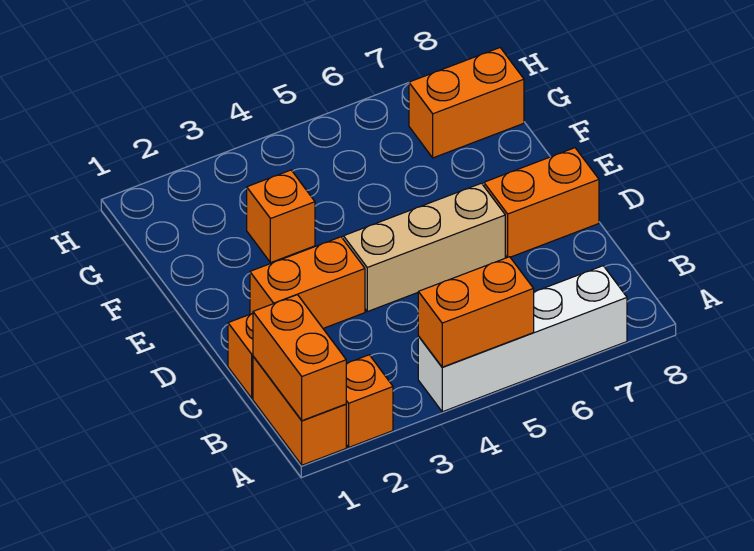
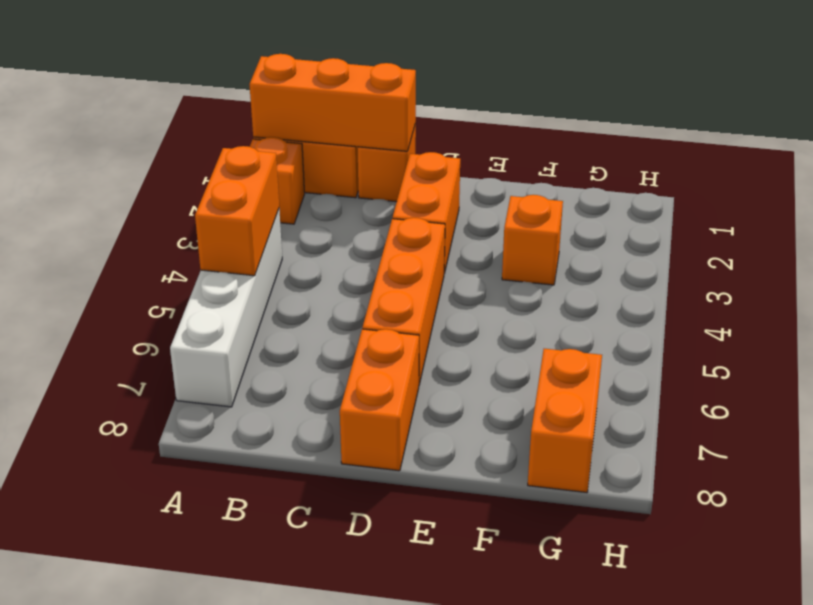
orange brick A1:B1 level 2 -> orange brick A1:C1 level 2
tan brick D4:D6 level 1 -> orange brick D4:D6 level 1

